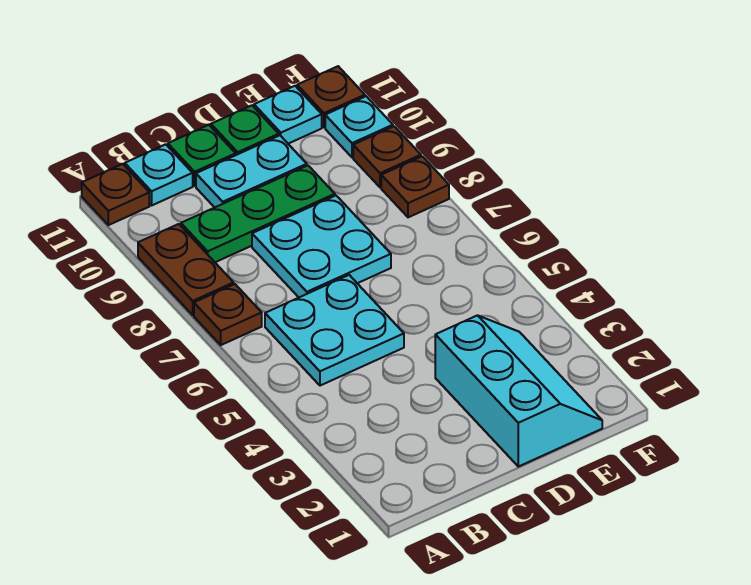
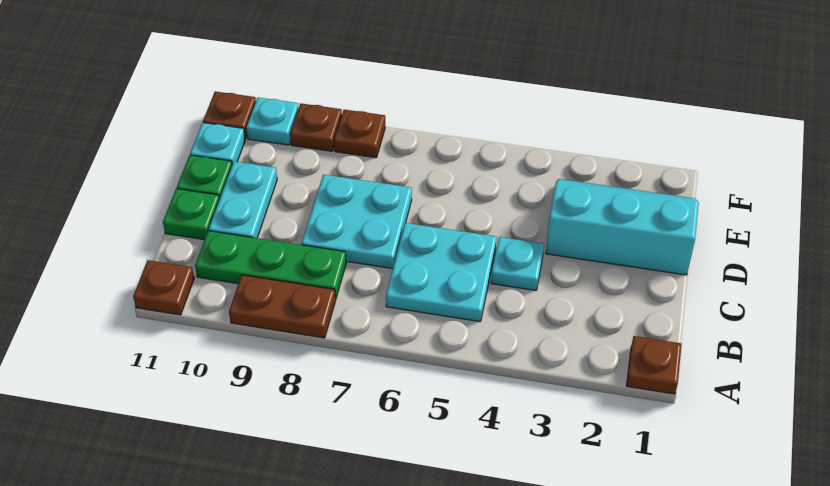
brown plate A7 level 1 -> brown plate A1 level 1
green plate B9:D9 level 1 -> green plate B8:B10 level 1
cyan plate B11 level 1 -> cyan plate C4 level 1

